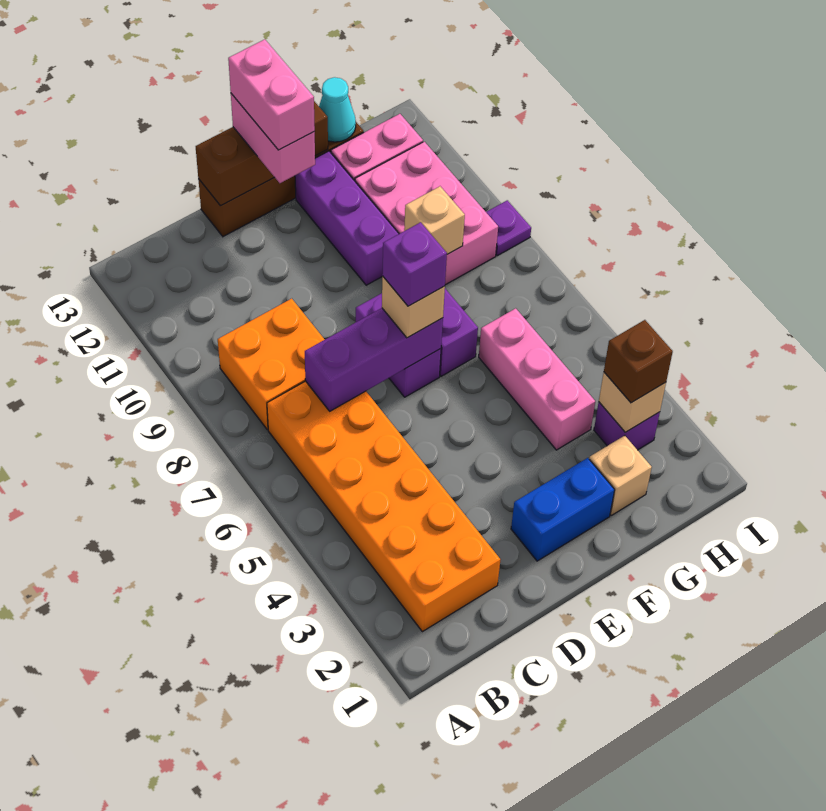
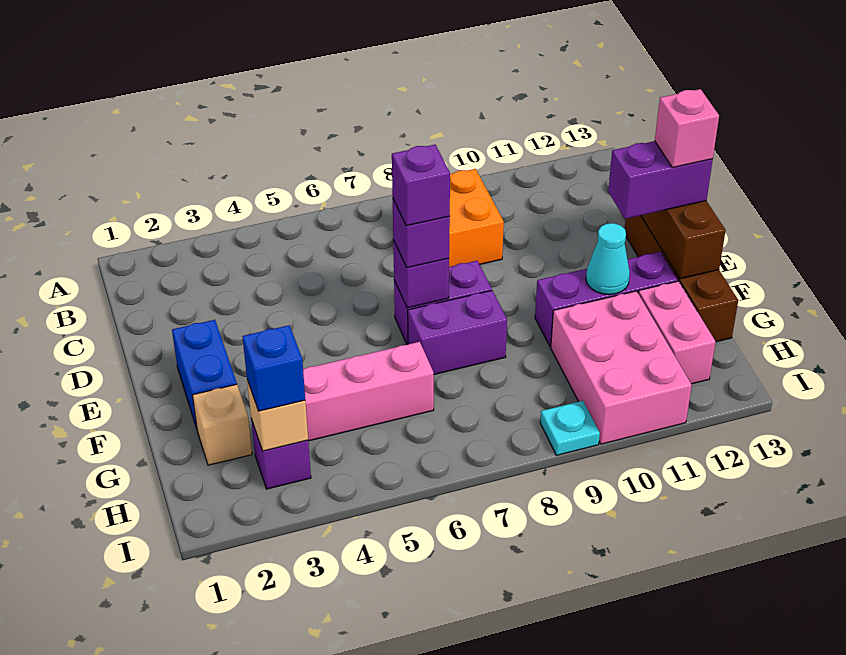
orange brick B2:C7 level 1 -> none
purple brick C7:E7 level 2 -> purple brick E7 level 2
tan brick E7 level 3 -> purple brick E7 level 3
pink brick E12:E13 level 3 -> purple brick E12:E13 level 3
pink brick E12:E13 level 4 -> pink brick E13 level 4
pink brick G9:H11 level 1 -> pink brick G10:I11 level 1
tan brick G9 level 2 -> none
cyan cone G13 level 2 -> cyan cone F11 level 2
brown brick H3 level 3 -> blue brick H3 level 3
purple plate I9 level 1 -> cyan plate I9 level 1

